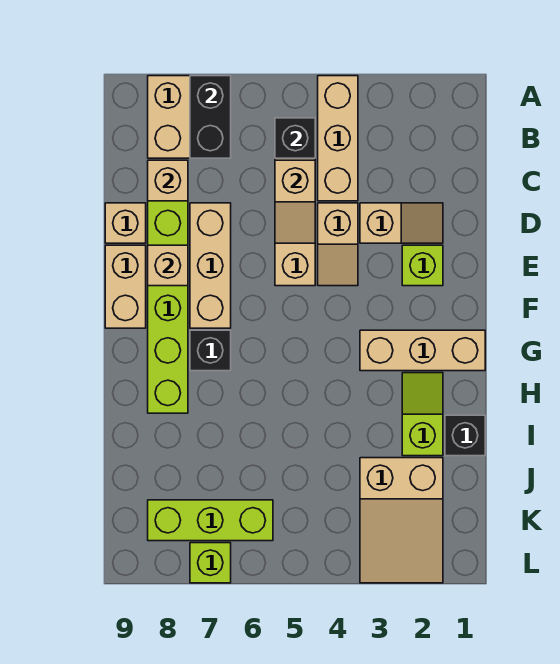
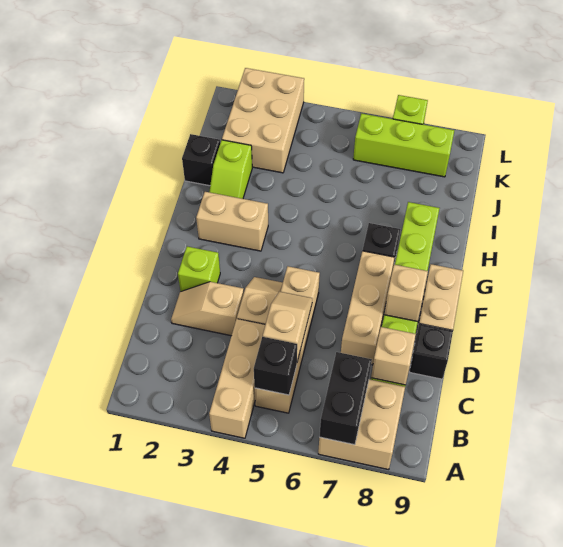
tan brick D9 level 1 -> black brick D9 level 1
tan brick G1:G3 level 1 -> tan brick G2:G3 level 1
tan slope J2:L3 level 1 top J -> tan brick J2:L3 level 1

